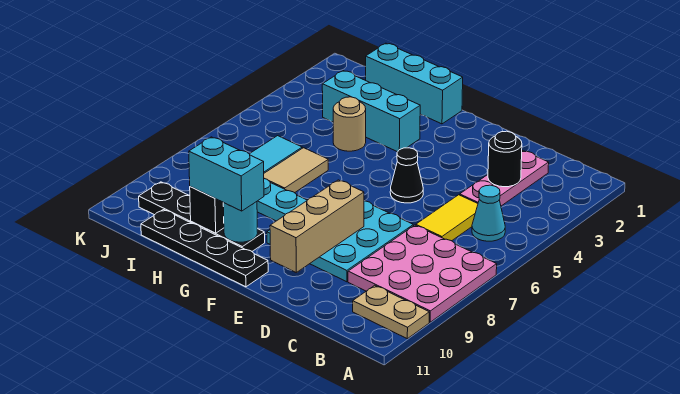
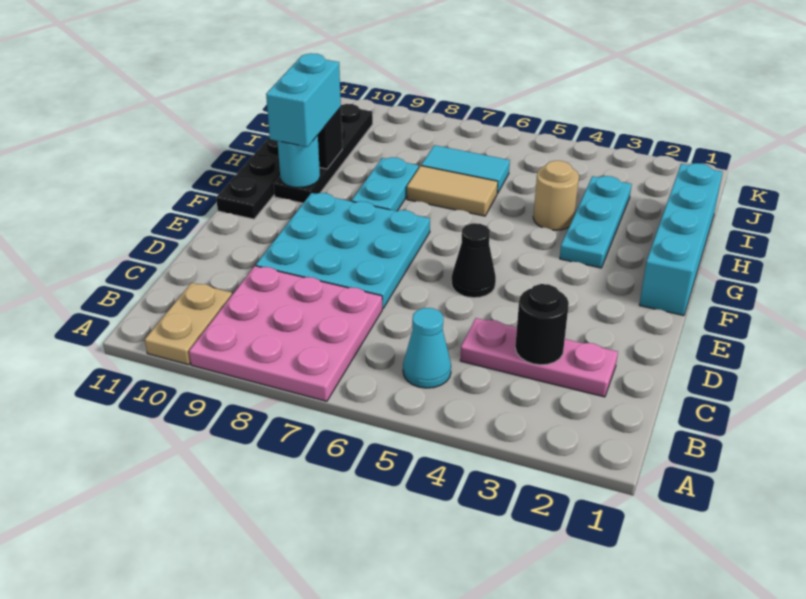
yellow tile C5:C6 level 1 -> none
tan brick E8:E10 level 2 -> none
cyan brick G1:I1 level 1 -> cyan brick F1:I1 level 1
cyan brick G3:I3 level 1 -> cyan plate G3:I3 level 1

